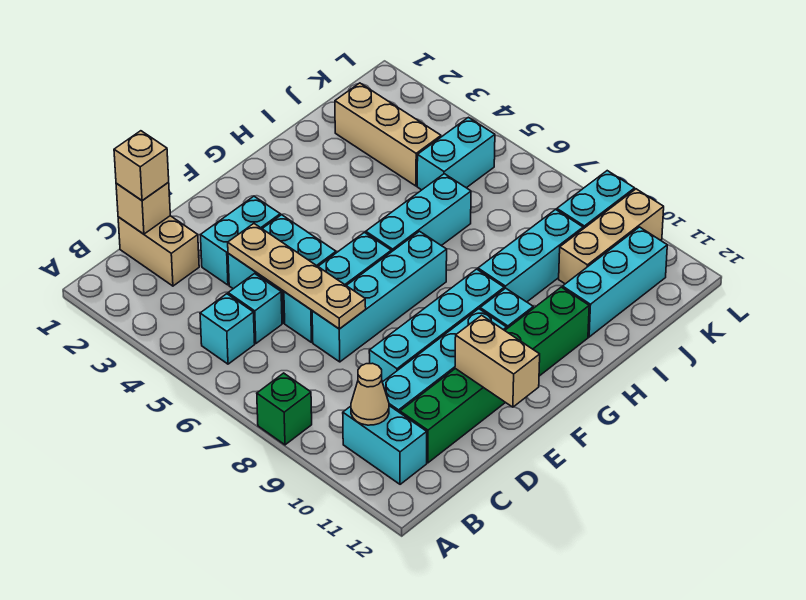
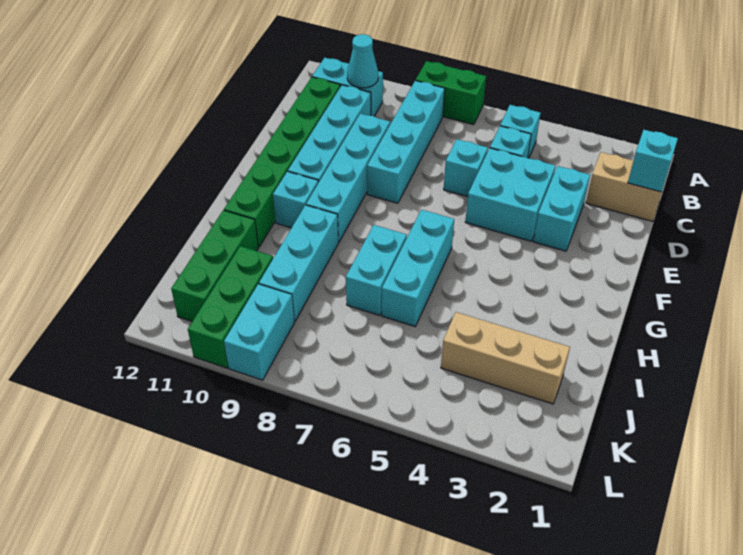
green brick A8 level 1 -> green brick A7:A8 level 1
tan cone B10 level 2 -> cyan cone B10 level 2
tan brick C1 level 2 -> cyan brick C1 level 2
tan brick C1 level 3 -> none
tan plate D4:D7 level 2 -> none
cyan brick D6:F6 level 1 -> cyan brick D6 level 1
cyan brick D7:G7 level 1 -> cyan brick B8:E8 level 1
tan brick E11:E12 level 2 -> none
cyan brick I11:K11 level 1 -> green brick I11:K11 level 1
cyan brick J5:K5 level 1 -> cyan brick H7:I7 level 1
tan brick J10:L10 level 1 -> green brick J10:L10 level 1

